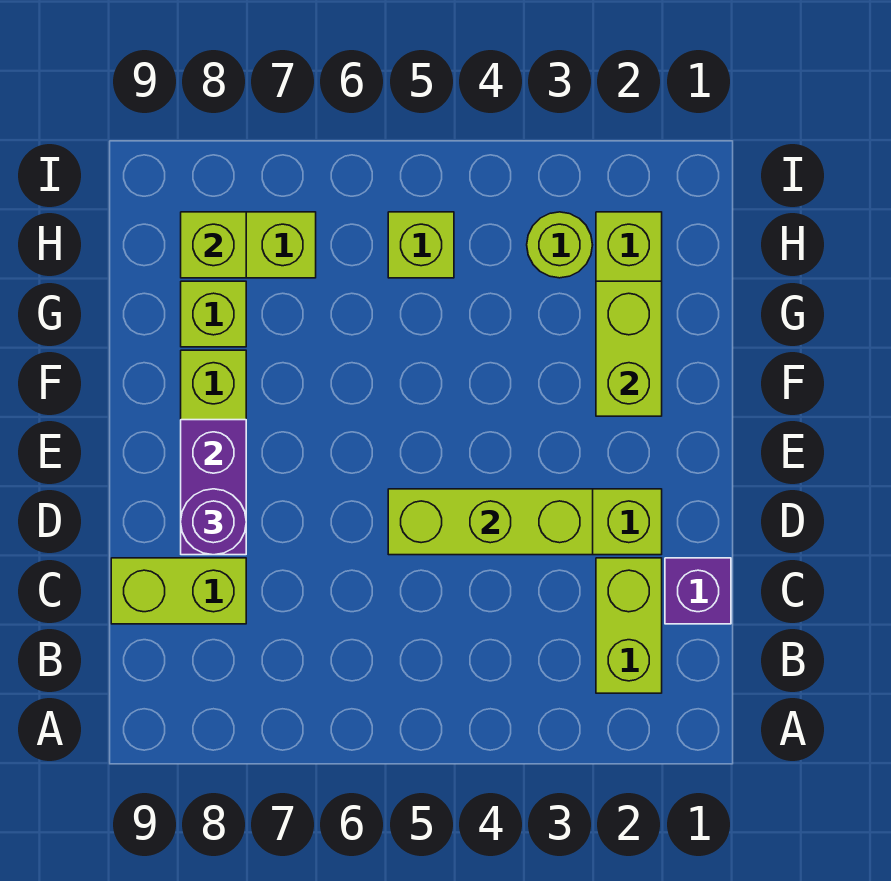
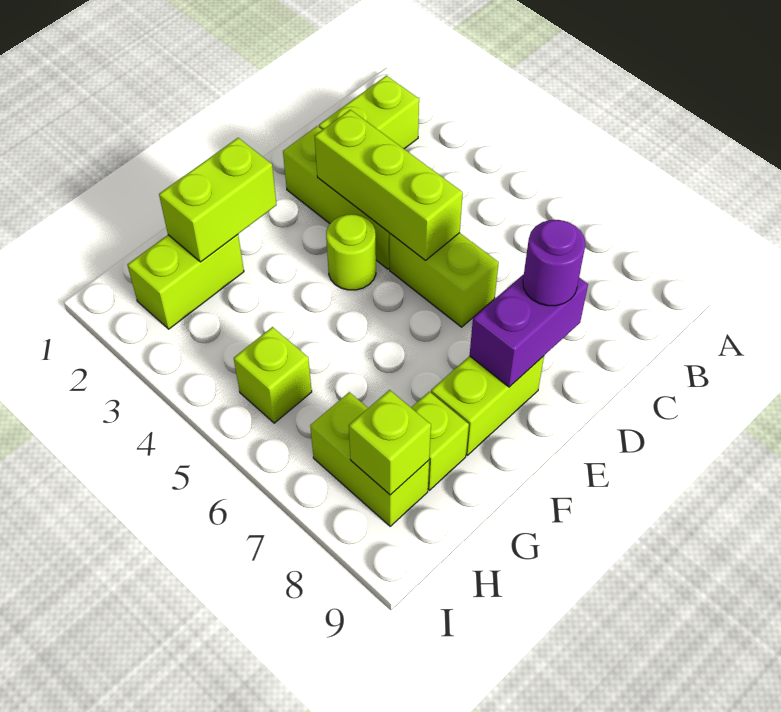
purple brick C1 level 1 -> none
lime brick C8:C9 level 1 -> lime brick D5:D6 level 1
lime round brick H3 level 1 -> lime round brick E4 level 1

